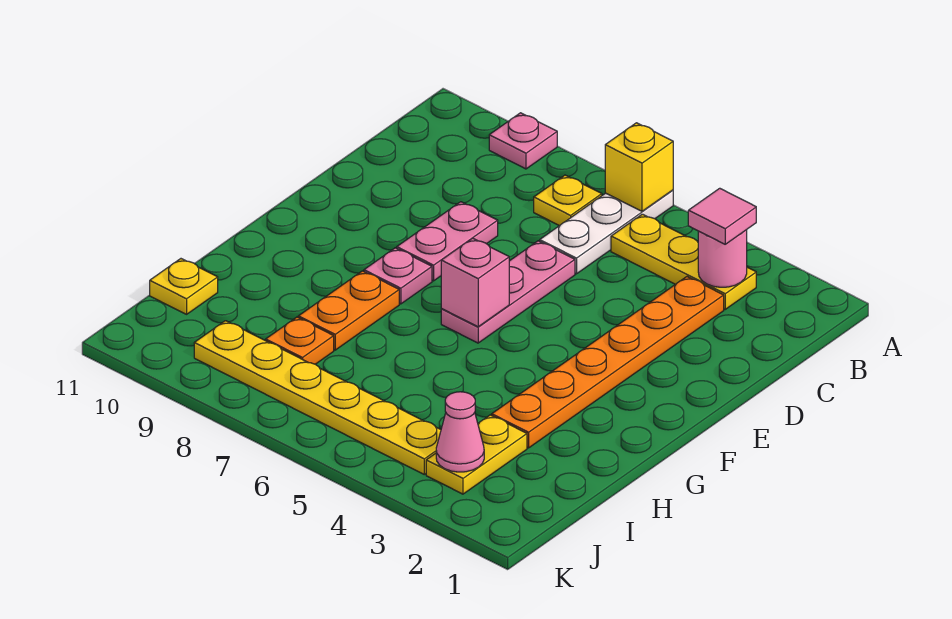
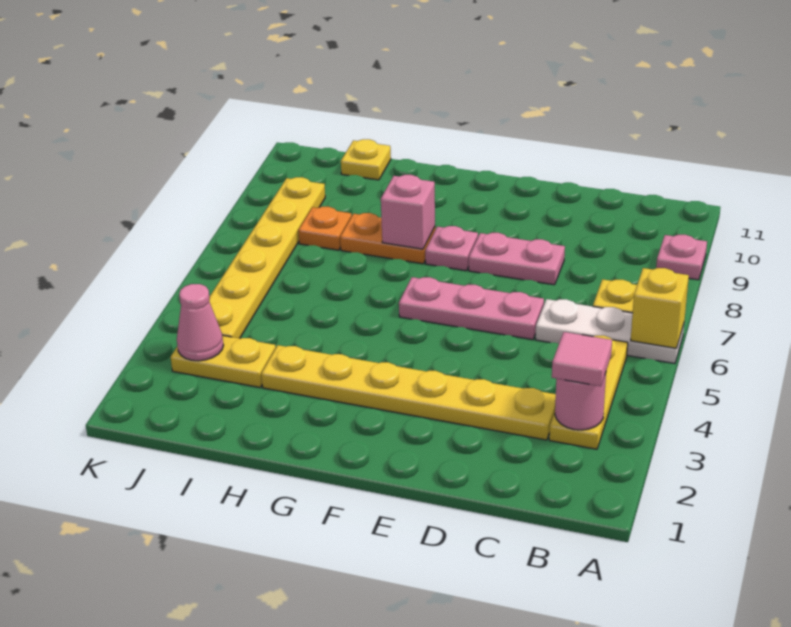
orange plate C3:H3 level 1 -> yellow plate C3:H3 level 1
pink brick F6 level 2 -> pink brick G8 level 2

